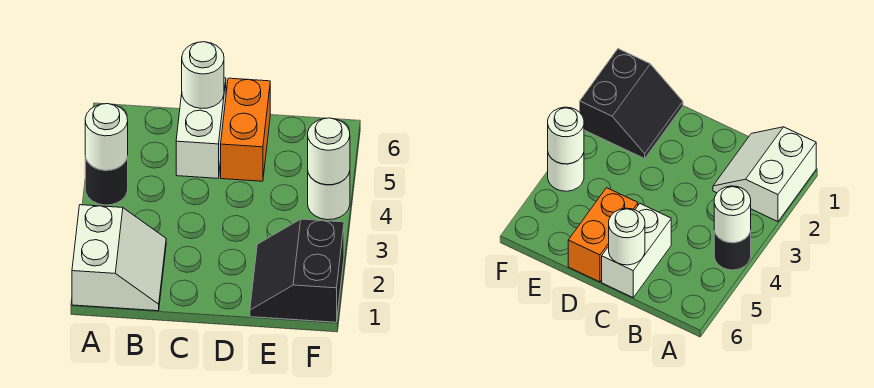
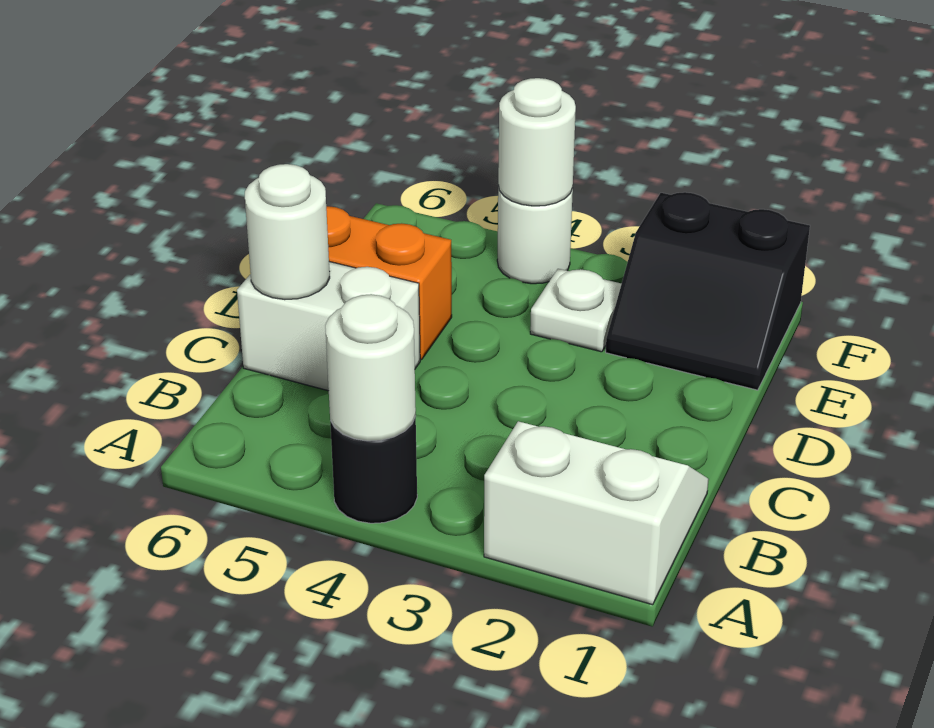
none -> white plate E3 level 1

